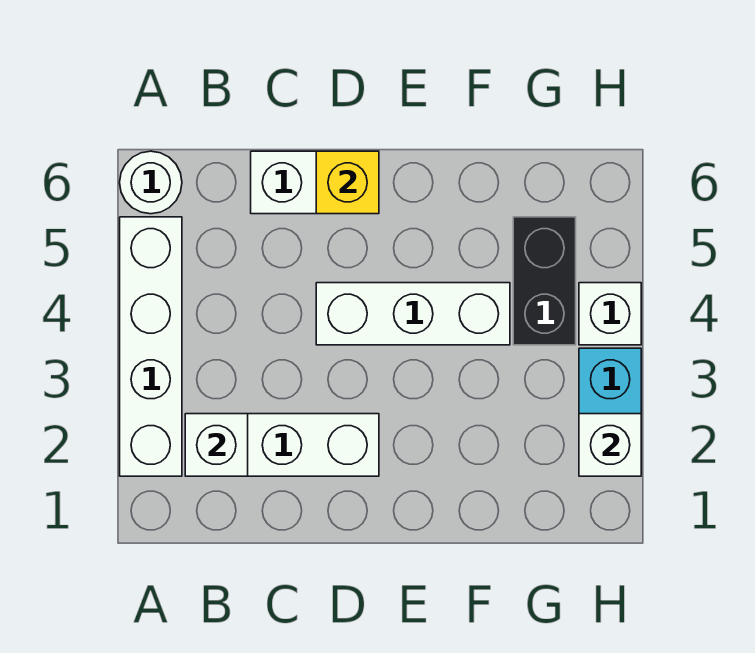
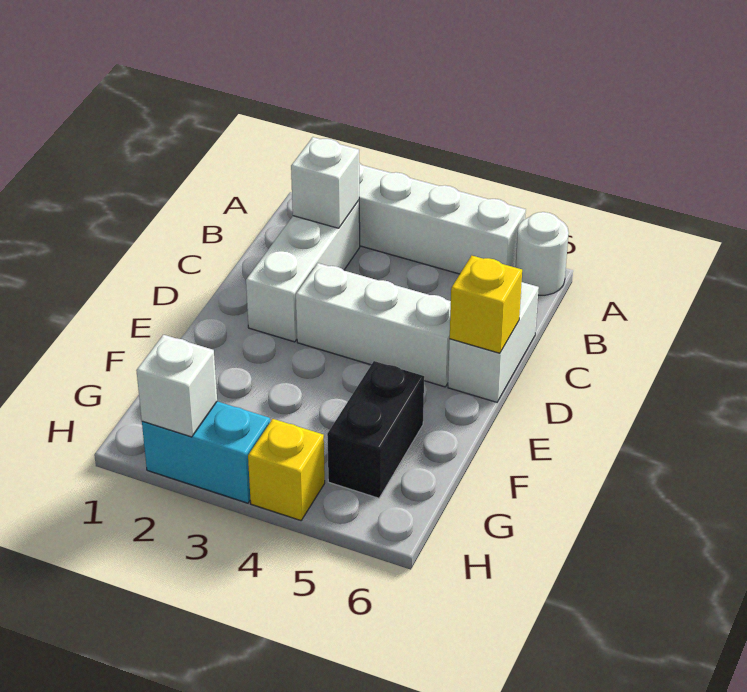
white brick D4:F4 level 1 -> white brick D3:D5 level 1
black brick G4:G5 level 1 -> black brick F5:G5 level 1
white brick H4 level 1 -> yellow brick H4 level 1

